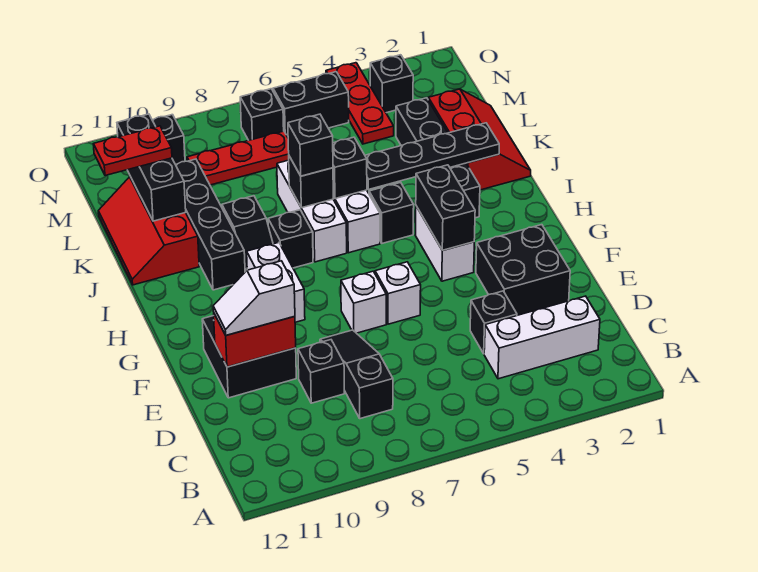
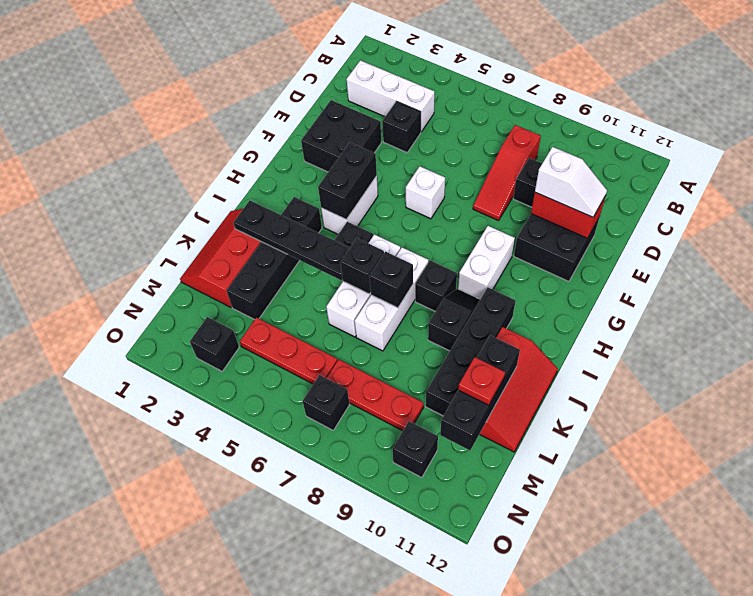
black slope C8:E8 level 1 top C -> red slope C8:E8 level 1 top C
white brick F7 level 1 -> none
black brick J7 level 3 -> none
red plate L11:L12 level 3 -> red plate L11 level 3
red plate M4:O4 level 1 -> red plate M4:M6 level 1
black brick N5:N6 level 1 -> none

